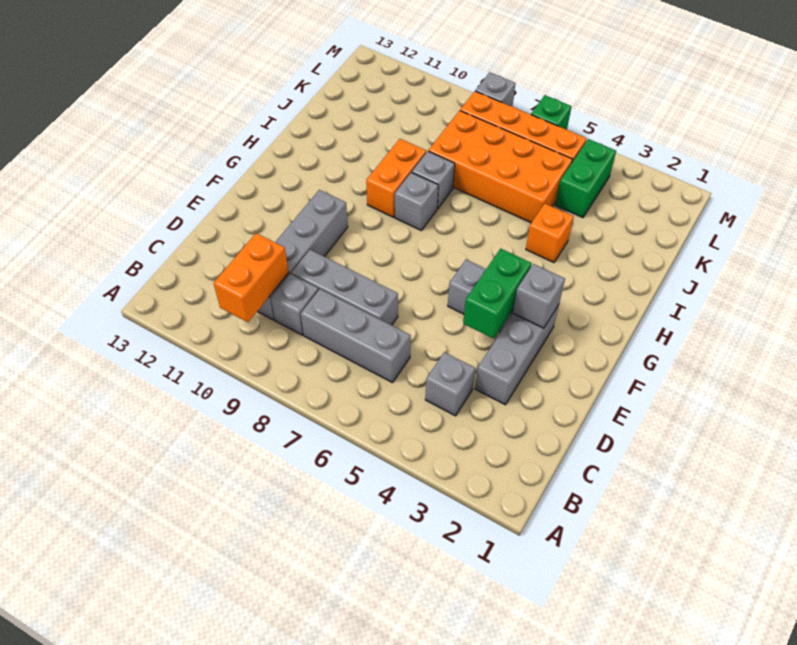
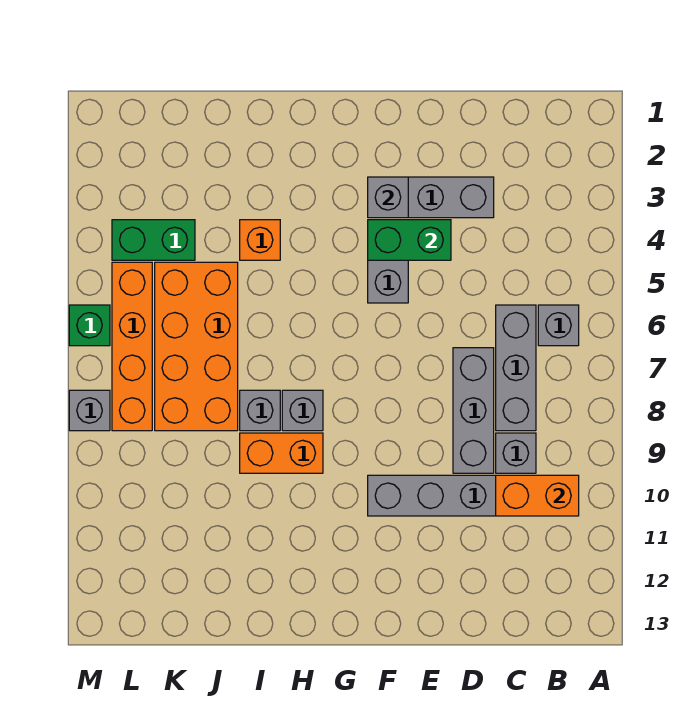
grey brick C4 level 1 -> grey brick B6 level 1

